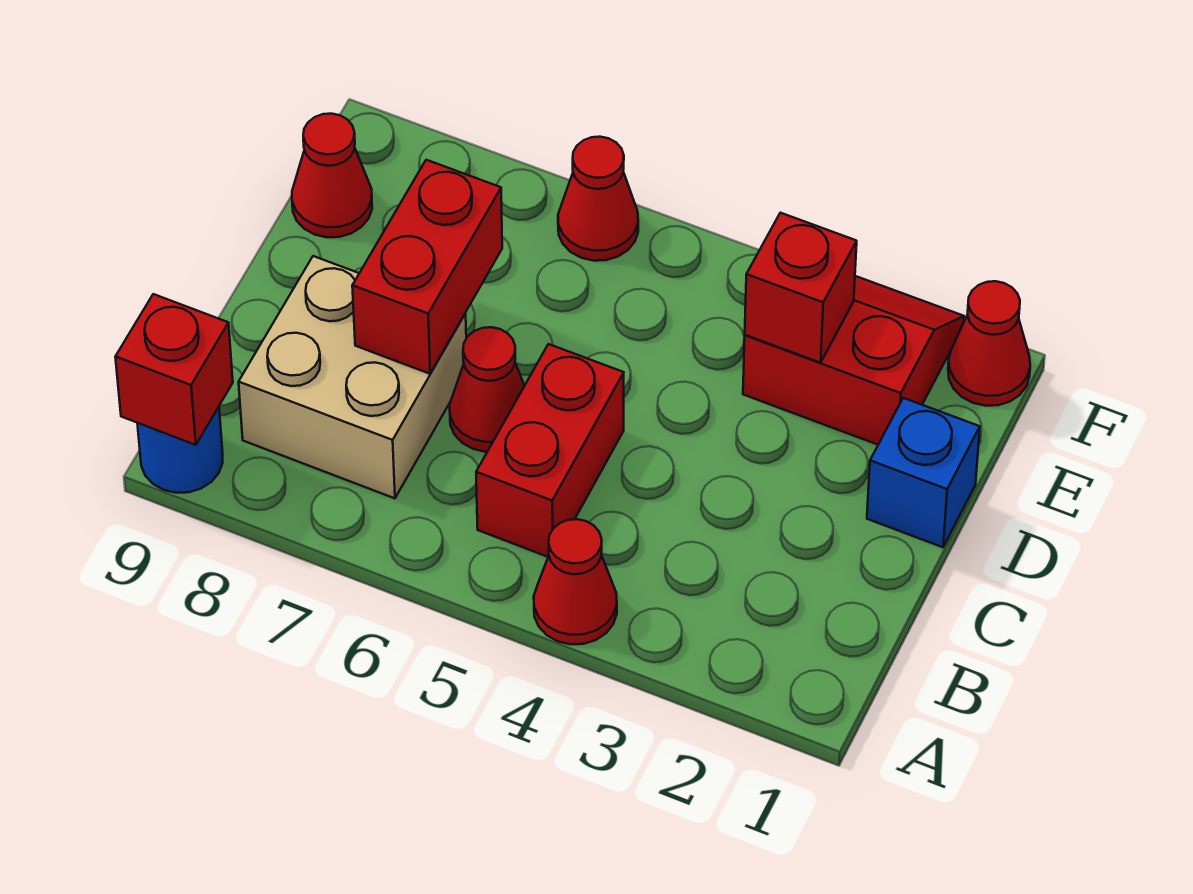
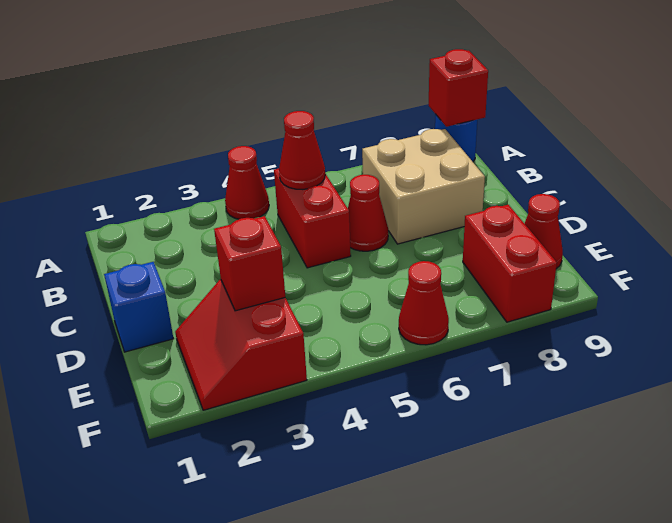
red brick C7:D7 level 2 -> red brick E8:F8 level 1
red slope E2:F3 level 1 top E -> red slope E2:F3 level 1 top 3
red cone F1 level 1 -> red cone B5 level 2

